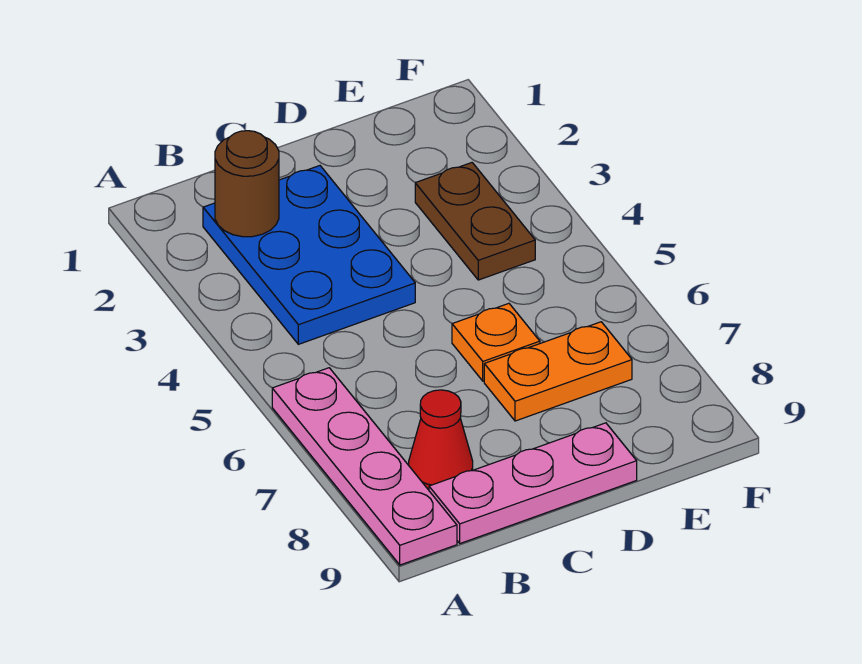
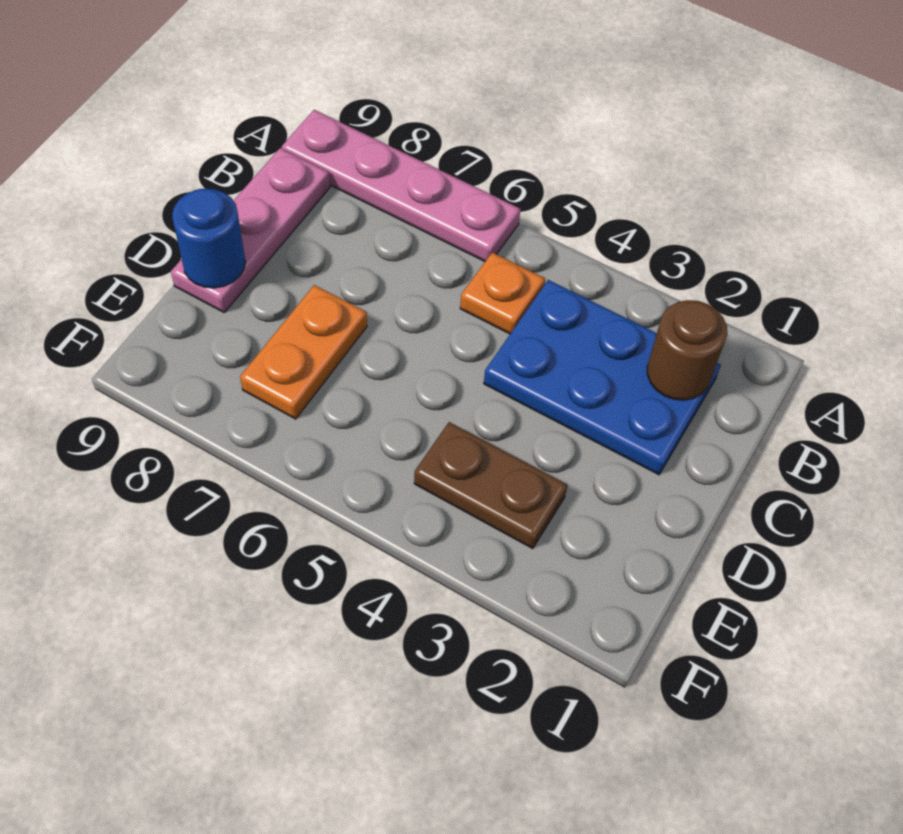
red cone B8 level 1 -> none
orange plate D6 level 1 -> orange plate B5 level 1
none -> blue round brick D9 level 2

